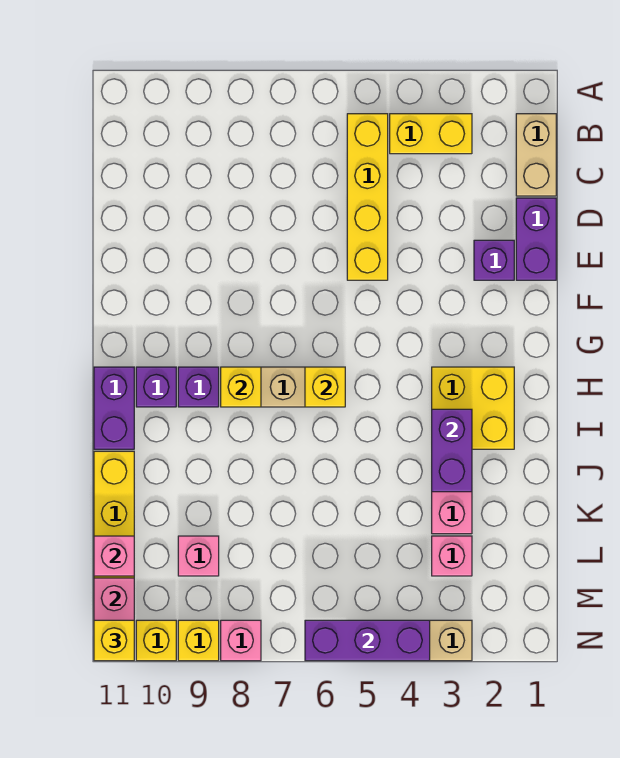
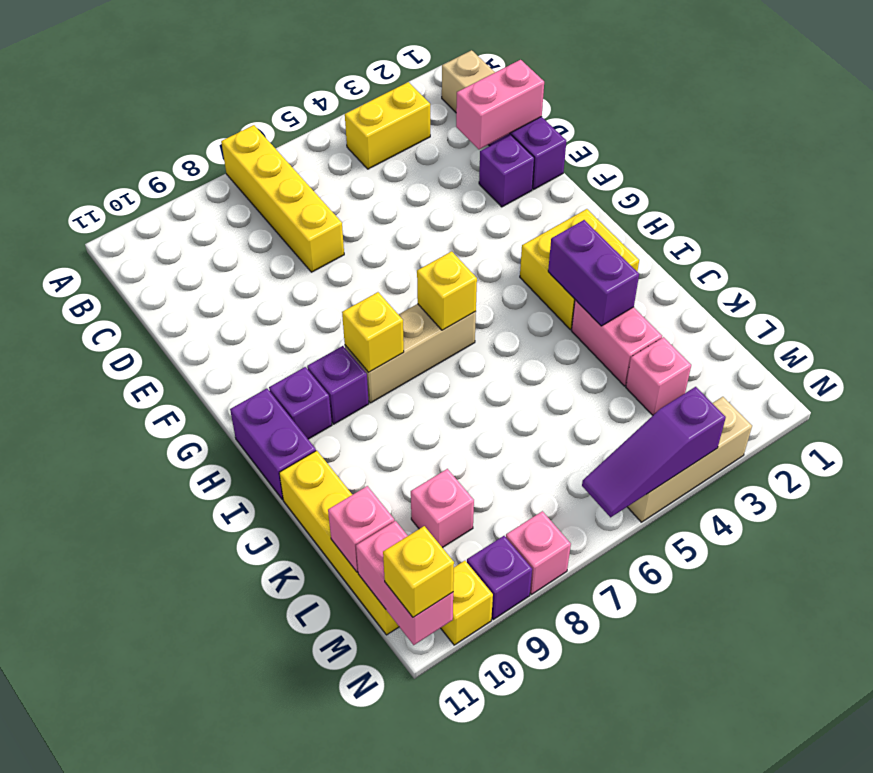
yellow brick B5:E5 level 1 -> yellow brick A7:D7 level 1
none -> pink brick D1:D2 level 2
purple brick N4:N6 level 2 -> purple slope N4:N6 level 2 top 4
yellow brick N9 level 1 -> purple brick N9 level 1

